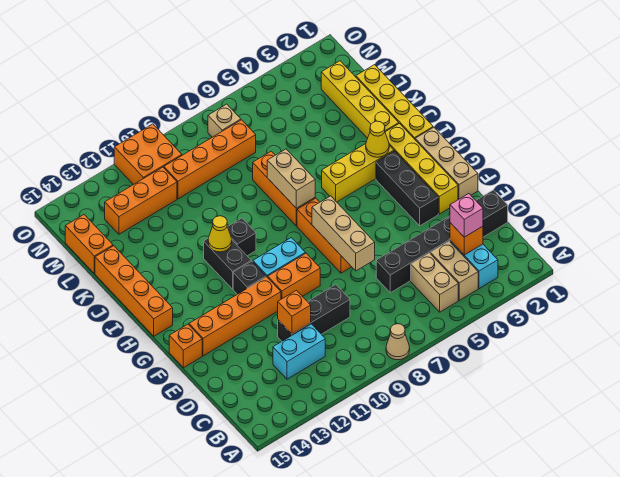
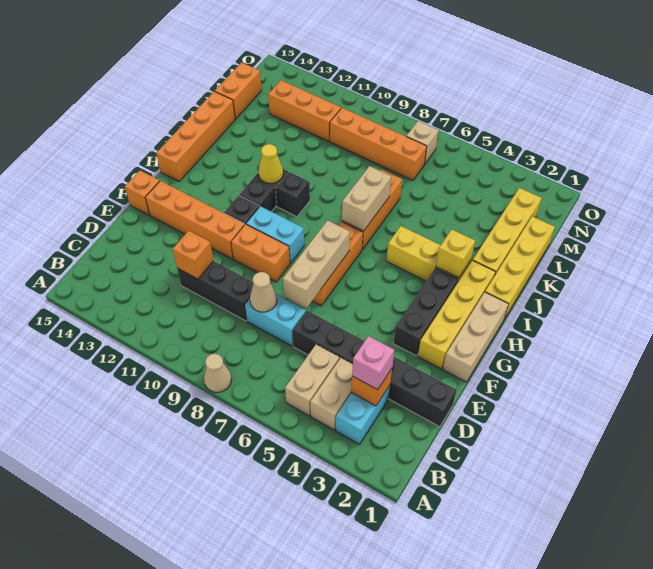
cyan brick C11:C12 level 1 -> cyan brick D7:D8 level 1
none -> tan cone D8 level 2
yellow cone I3 level 2 -> yellow brick I3 level 2
orange brick N10:O11 level 1 -> none

